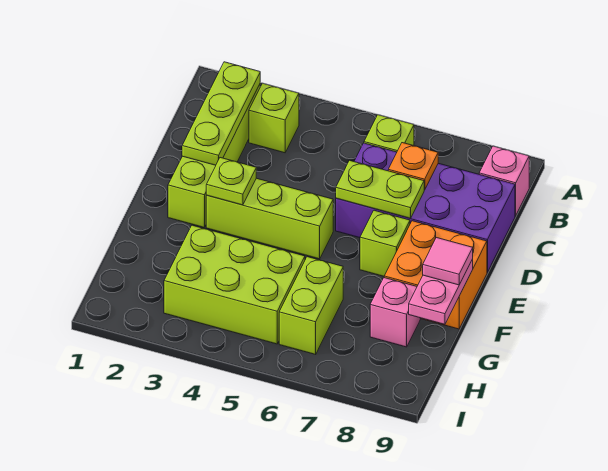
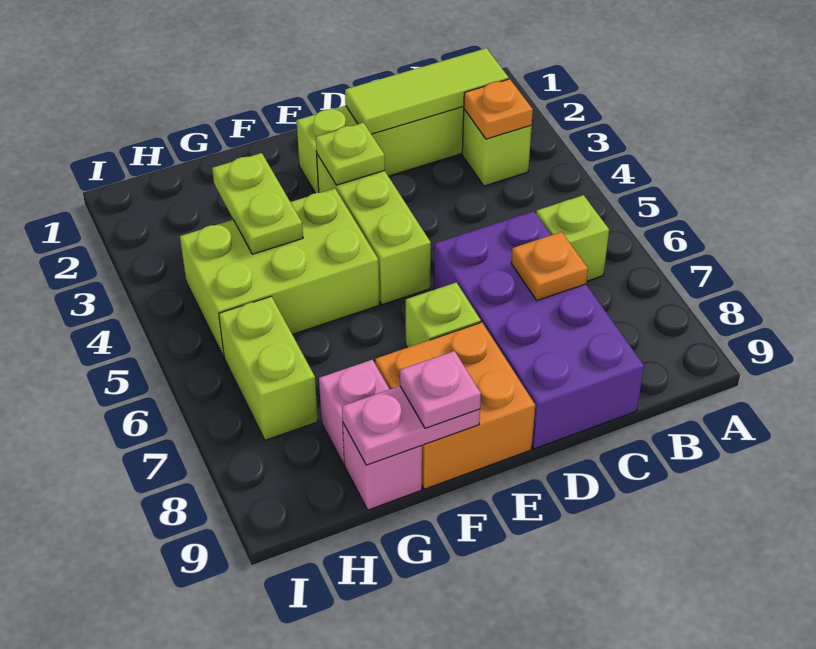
lime plate B2:D2 level 2 -> lime tile B2:D2 level 2
none -> orange plate B3 level 2
pink brick B9 level 1 -> pink brick G9 level 1
lime plate D6:D7 level 2 -> lime plate G3:G4 level 2
pink tile F9 level 3 -> pink plate F9 level 3
lime brick G3:H5 level 1 -> lime brick F4:H5 level 1
lime brick G6:H6 level 1 -> lime brick H6:H7 level 1

